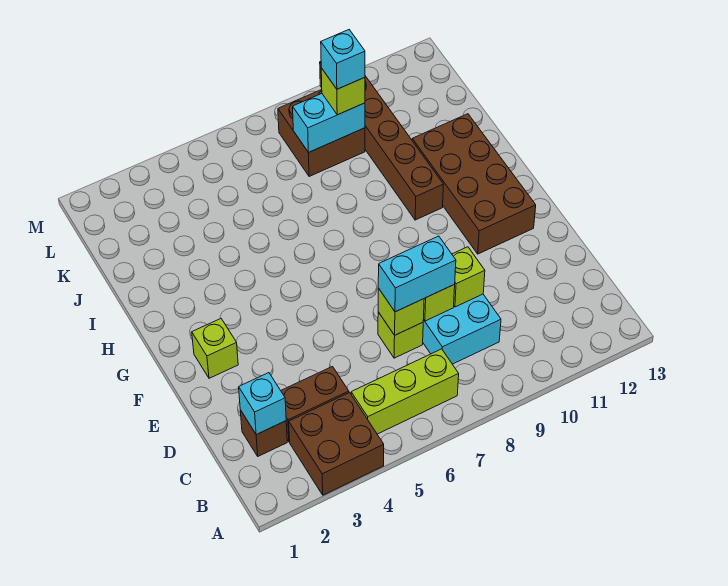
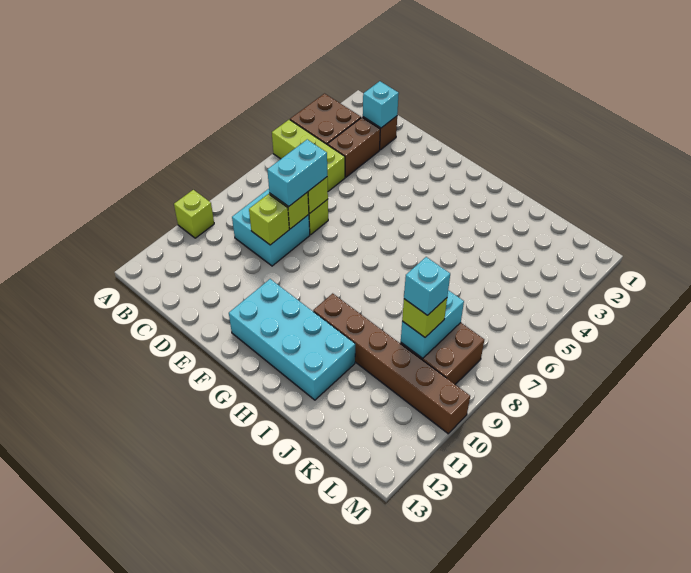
lime brick B5:B7 level 1 -> lime brick A5:C5 level 1
lime brick F2 level 1 -> lime brick A10 level 1
brown brick F11:I12 level 1 -> cyan brick F11:I12 level 1

